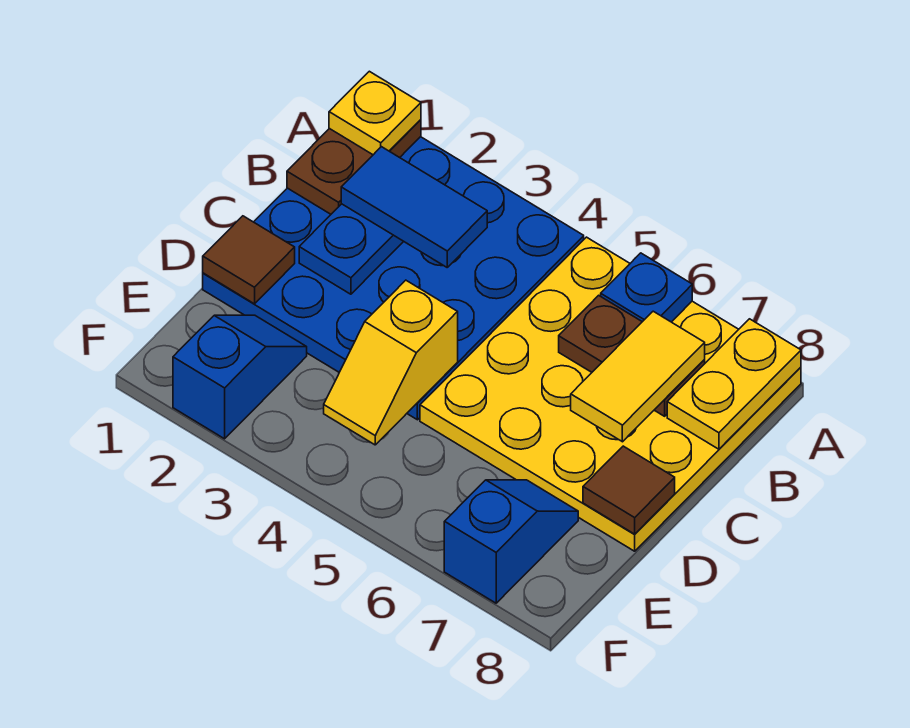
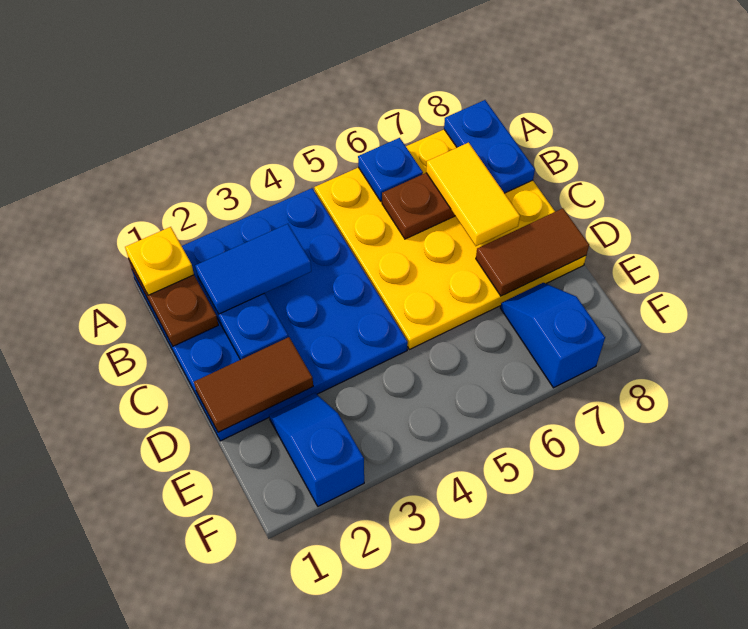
yellow plate A8:B8 level 2 -> blue plate A8:B8 level 2
brown tile D1 level 2 -> brown tile D1:D2 level 2
yellow slope D4:E4 level 2 top D -> none
brown tile D8 level 2 -> brown tile D7:D8 level 2

